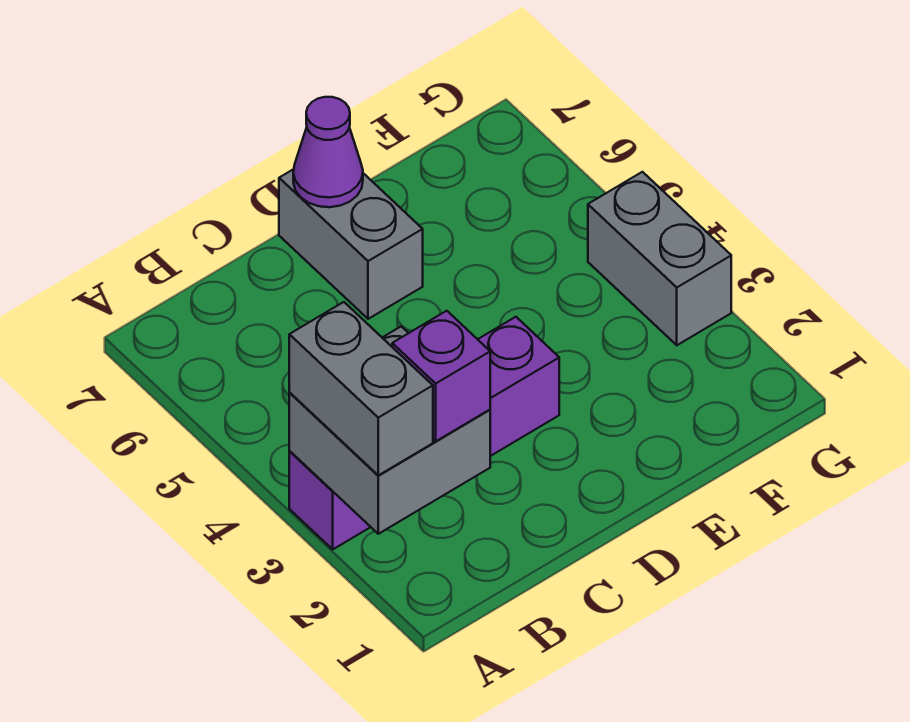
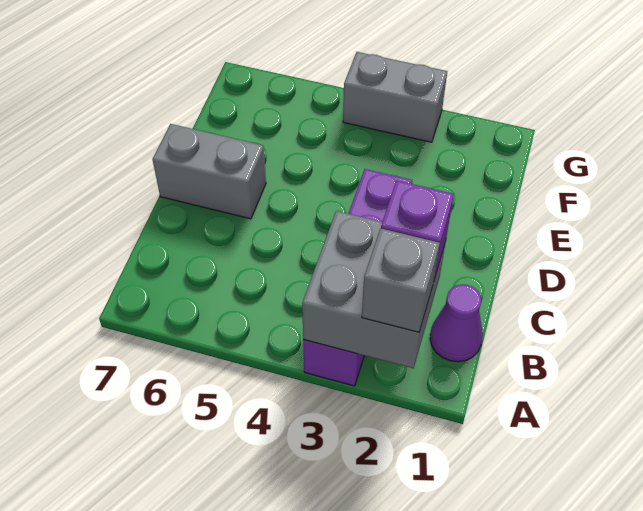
grey brick A2:A3 level 3 -> grey brick A2 level 3
purple cone D7 level 2 -> purple cone B1 level 1

